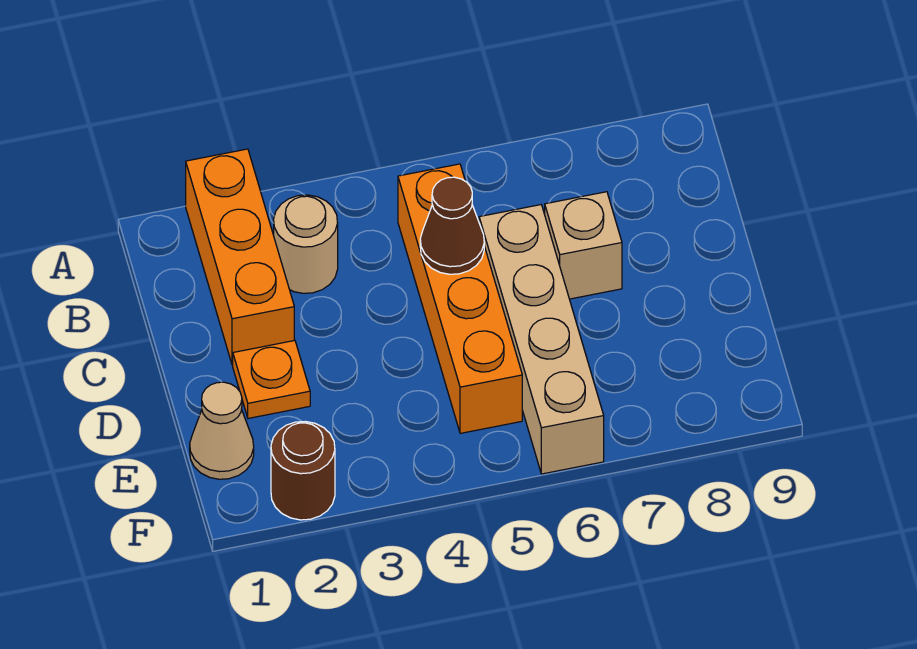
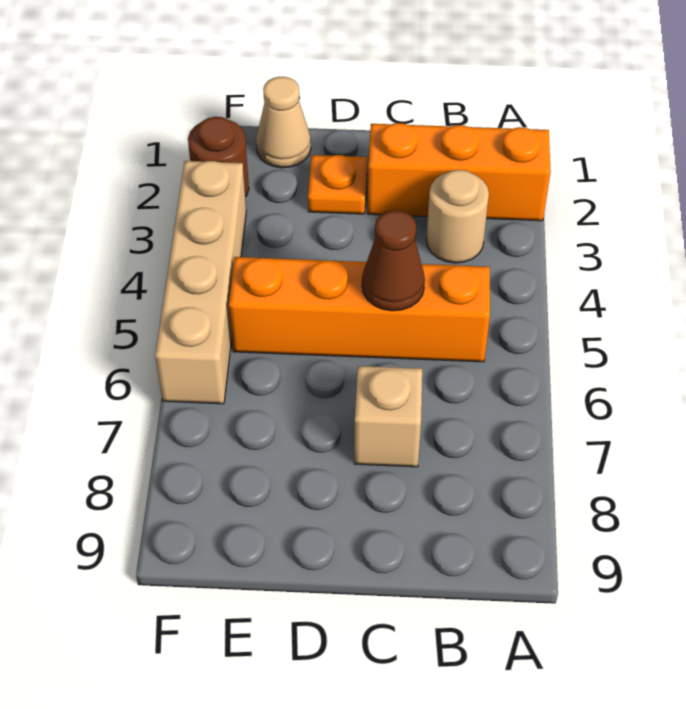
tan brick C6:F6 level 1 -> tan brick F3:F6 level 1

